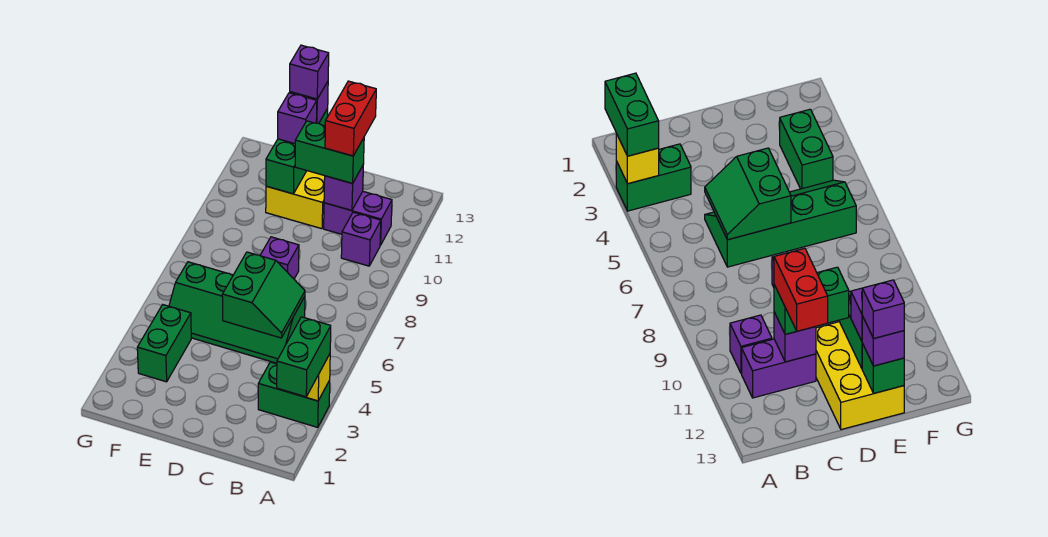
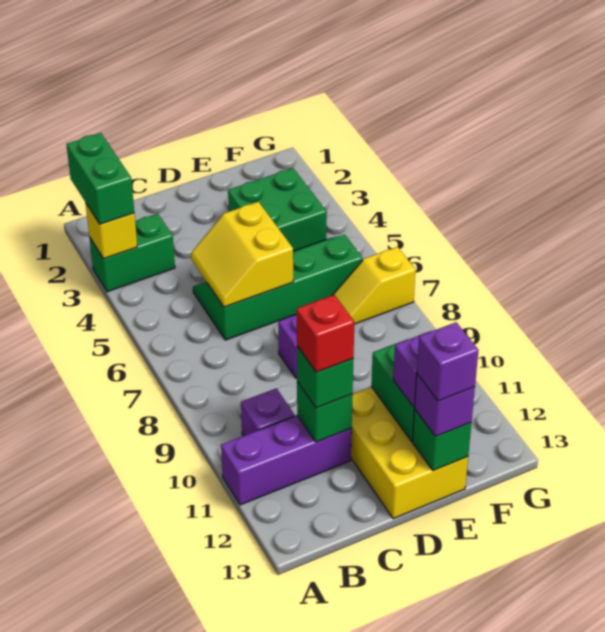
purple brick B11:C11 level 1 -> purple brick A11:C11 level 1
green slope C5:D6 level 2 top D -> yellow slope C5:D6 level 2 top D
purple brick C11 level 2 -> green brick C11 level 2
green brick C11:D11 level 3 -> green brick C11 level 3
red brick C11:C12 level 4 -> red brick C11 level 4
green brick F3:F4 level 1 -> green brick E3:F4 level 1
none -> yellow slope F7:G7 level 1 top G

